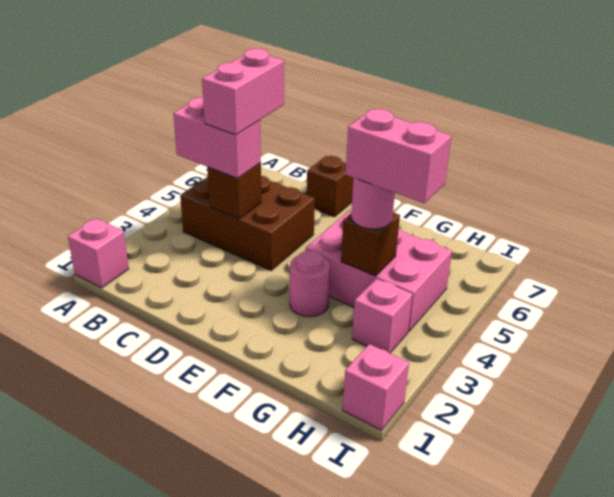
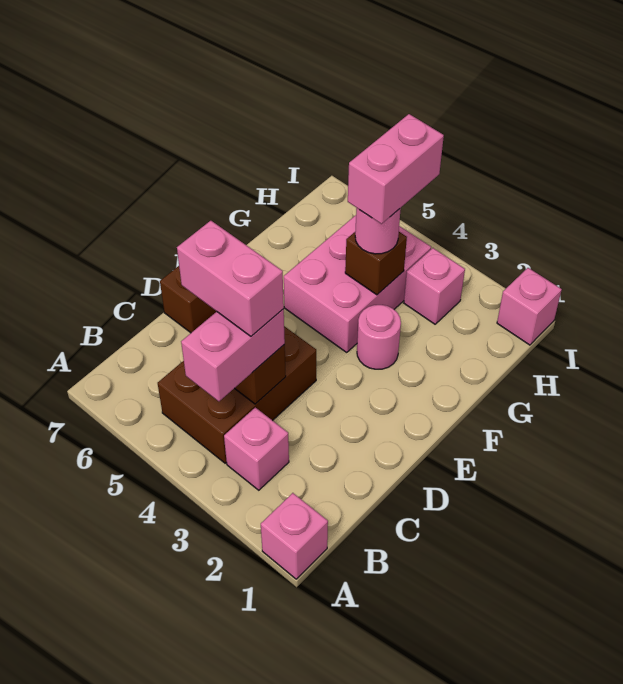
none -> pink brick B3 level 1

